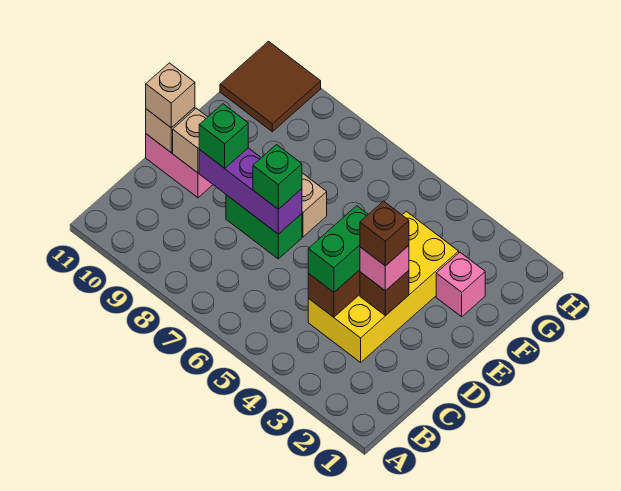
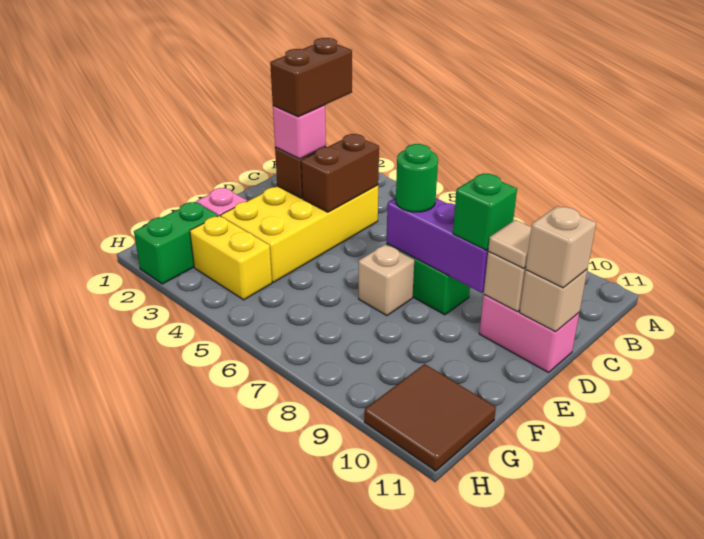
green brick C4:D4 level 3 -> green brick G2:H2 level 1
brown brick D3 level 4 -> brown brick C3:D3 level 4
green brick D7 level 3 -> green round brick D7 level 3
none -> tan tile D10 level 3
none -> yellow brick G3:G4 level 1

